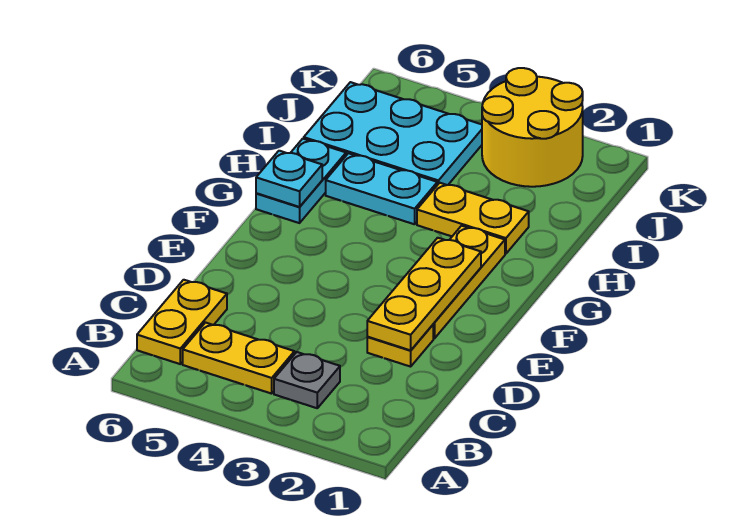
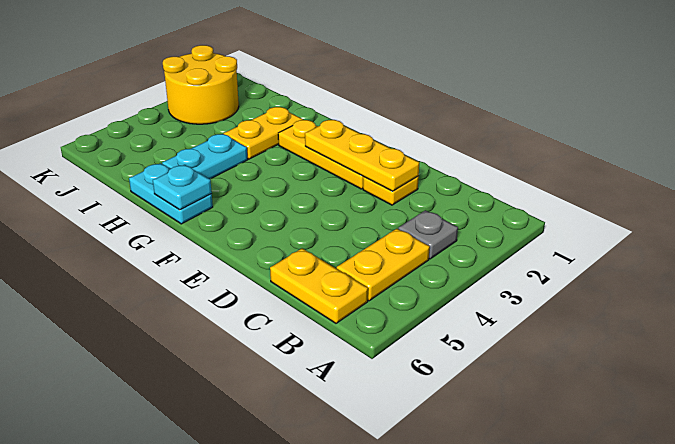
cyan plate I4:J6 level 1 -> none

